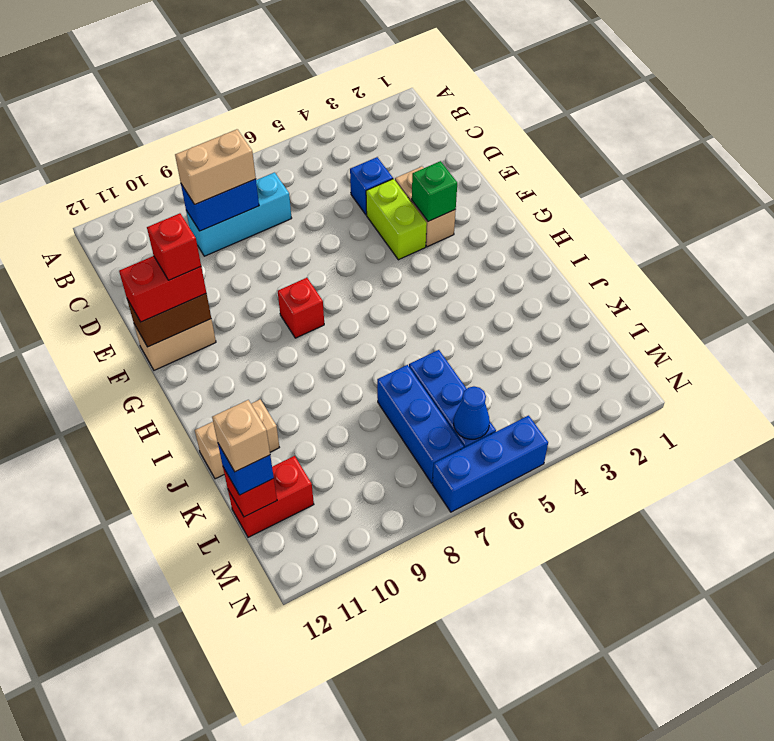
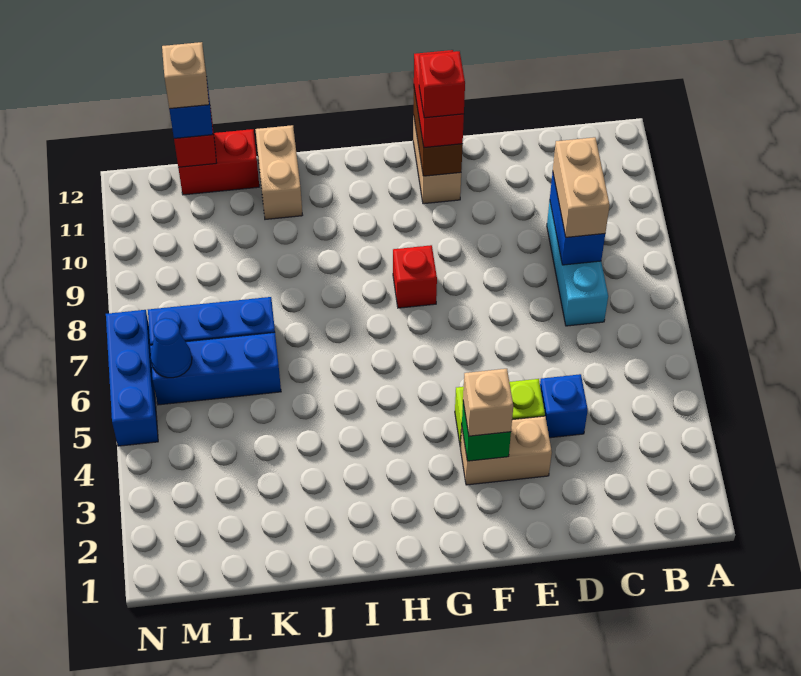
none -> tan brick F3 level 3
red brick L11:L12 level 1 -> red brick K12:L12 level 1

